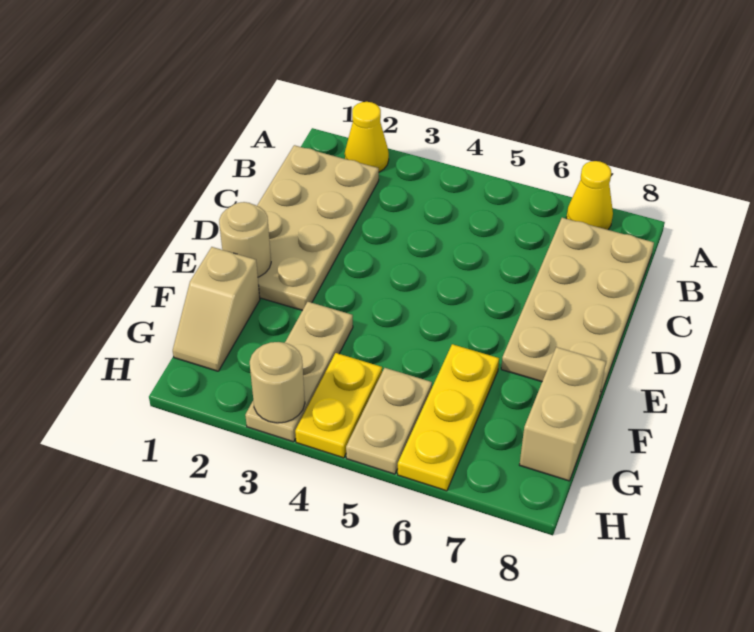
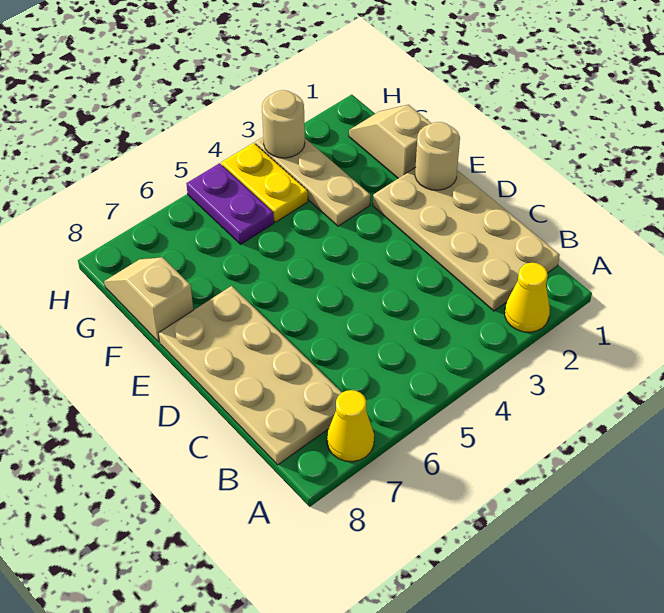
yellow plate F6:H6 level 1 -> none
tan brick F8:G8 level 1 -> tan slope F8:G8 level 1 top F
tan plate G5:H5 level 1 -> purple plate G5:H5 level 1

